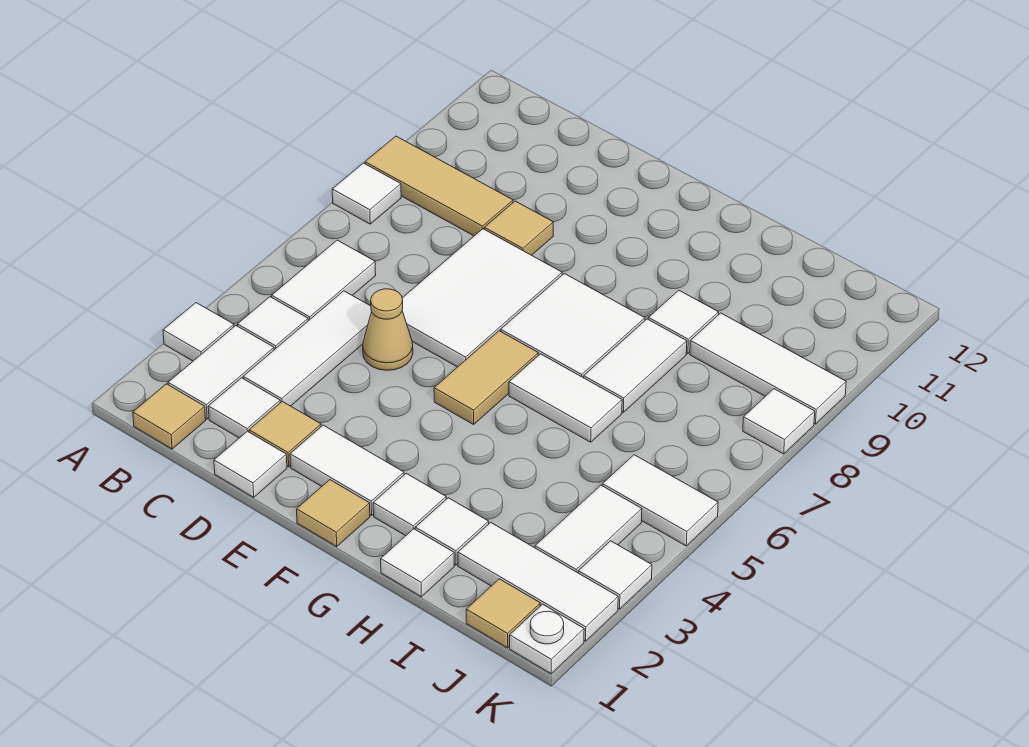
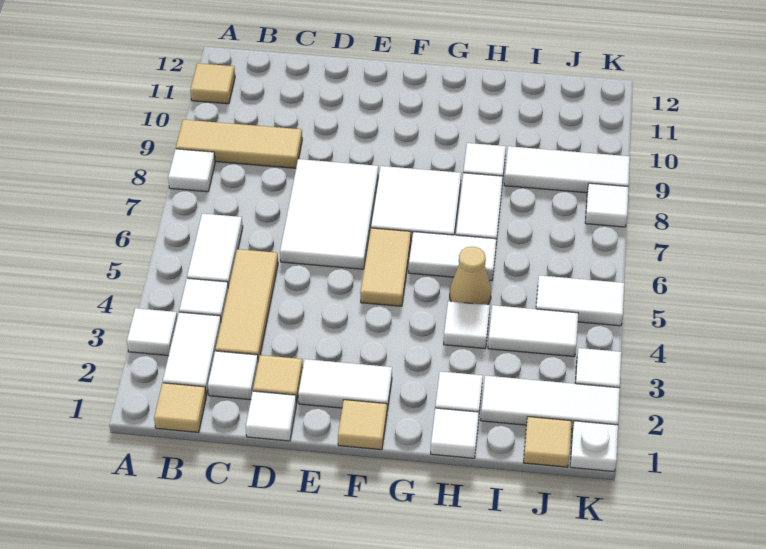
white tile C3:C5 level 1 -> tan tile C3:C5 level 1
tan cone D5 level 1 -> tan cone H5 level 1
tan tile D9 level 1 -> tan tile A11 level 1
white tile G2 level 1 -> white tile H4 level 1
white tile J3:J4 level 1 -> white tile I4:J4 level 1

